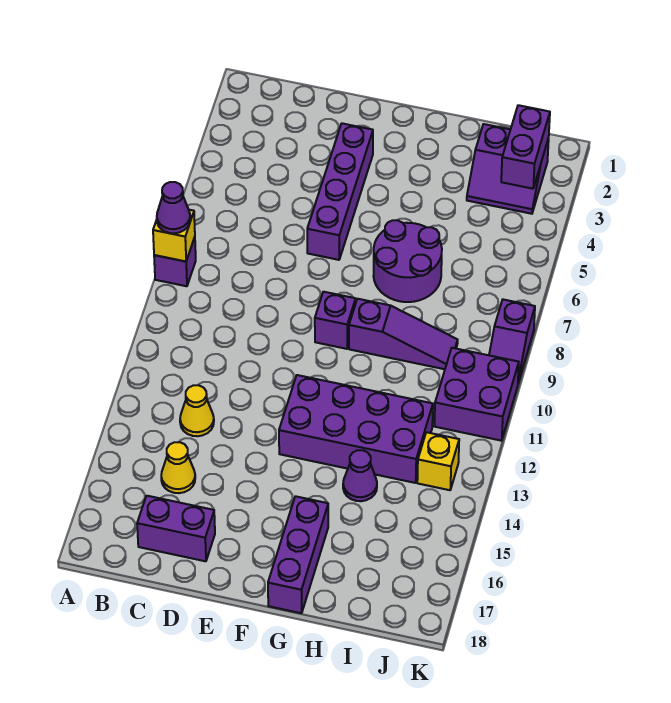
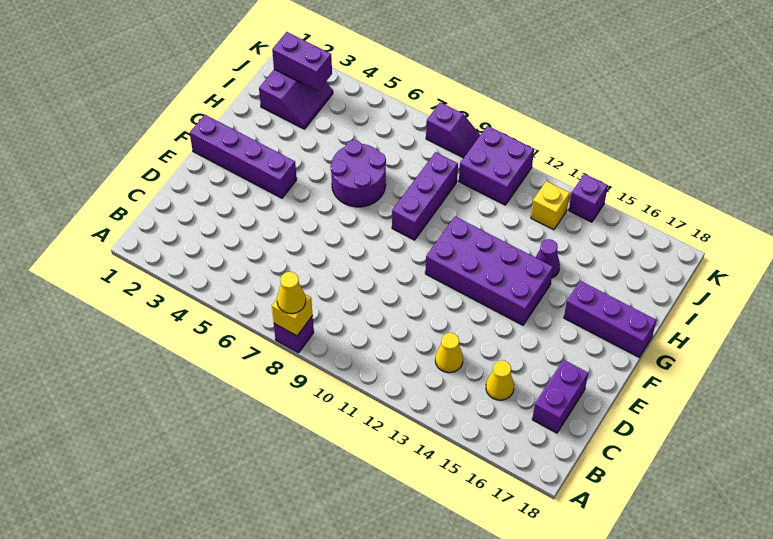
purple cone A8 level 3 -> yellow cone A8 level 3
purple brick E3:E6 level 1 -> purple brick F1:F4 level 1
purple brick F9 level 1 -> purple brick K14 level 1
purple brick F12:I13 level 1 -> purple brick F11:G14 level 1
purple slope G9:I9 level 1 top G -> purple brick G9:I9 level 1

